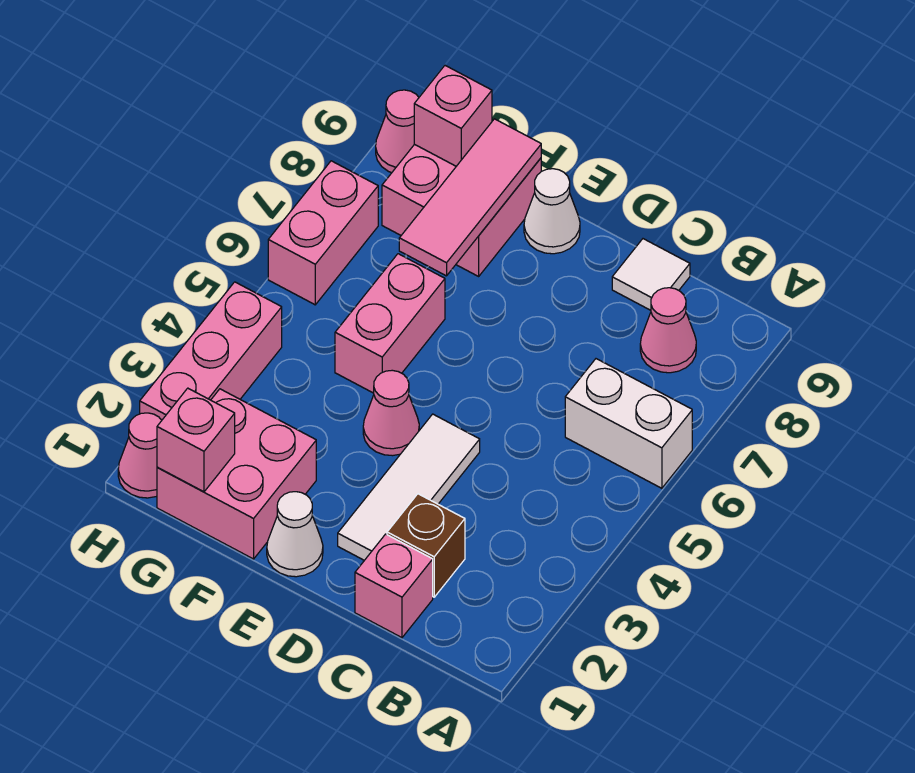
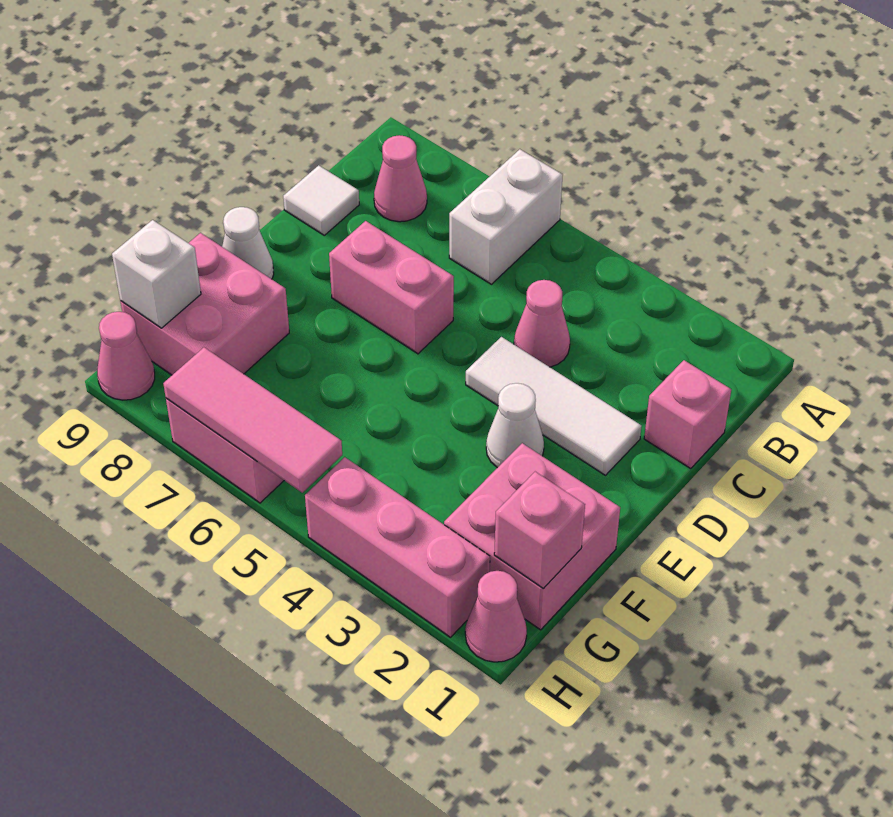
brown brick C2 level 1 -> none
white cone E1 level 1 -> white cone E3 level 1
pink cone E4 level 1 -> pink cone C4 level 1
pink brick F5:F6 level 1 -> pink brick D6:D7 level 1
pink tile F7:F9 level 2 -> pink tile H5:H7 level 2
pink brick G9 level 2 -> white brick G9 level 2

